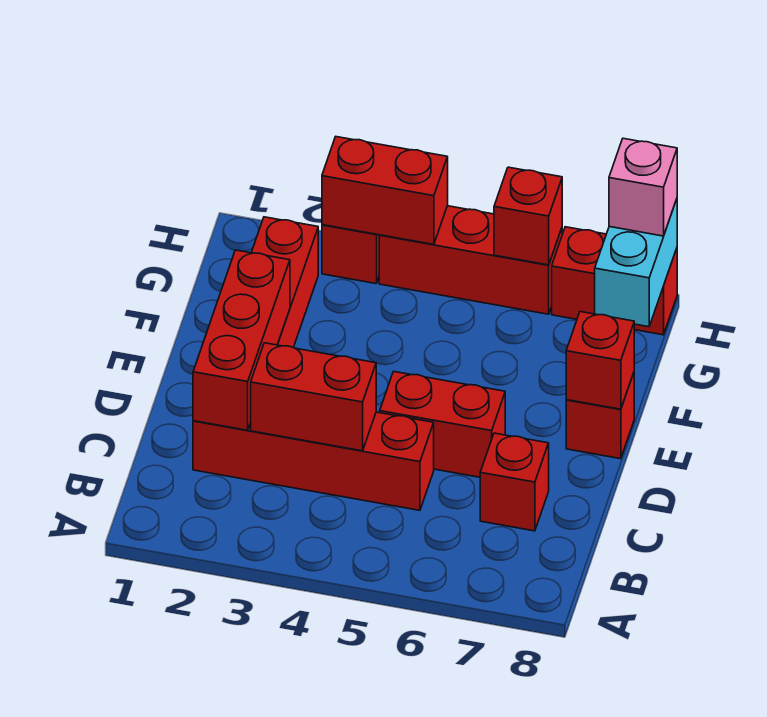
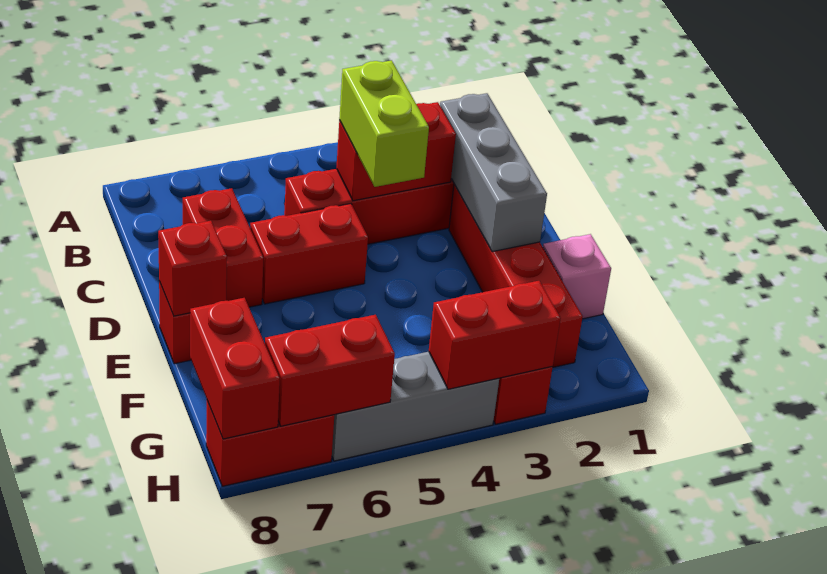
red brick C2:E2 level 2 -> grey brick C2:E2 level 2
none -> lime brick C4:D4 level 3
red brick C7 level 1 -> red brick C7:D7 level 1
cyan brick G8:H8 level 2 -> red brick G8:H8 level 2
red brick H4:H6 level 1 -> grey brick H4:H6 level 1
red brick H6 level 2 -> red brick H6:H7 level 2
pink brick H8 level 3 -> pink brick F1 level 1

